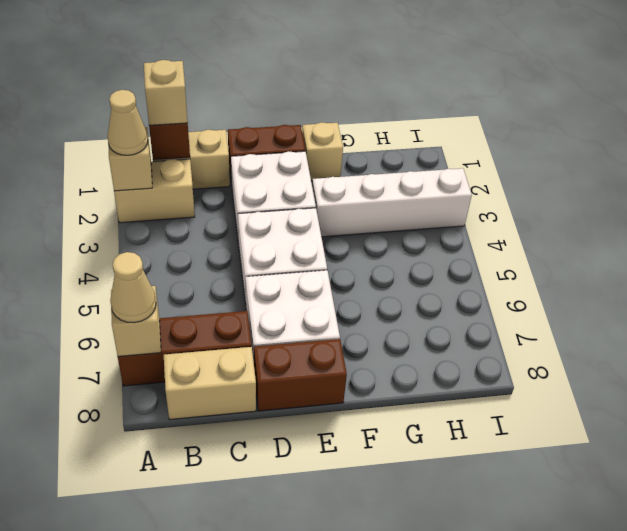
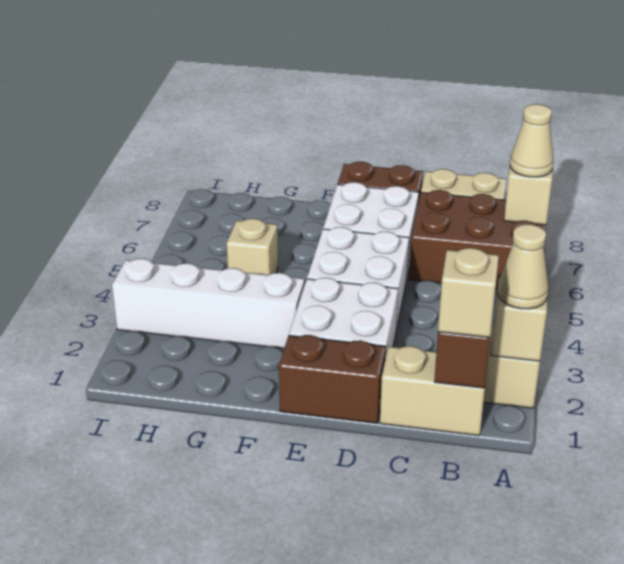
brown brick A7:C7 level 1 -> brown brick A6:C7 level 1
tan brick F1 level 1 -> tan brick G5 level 1

